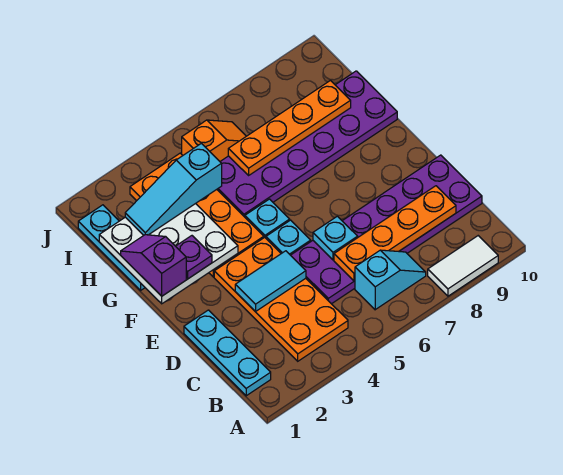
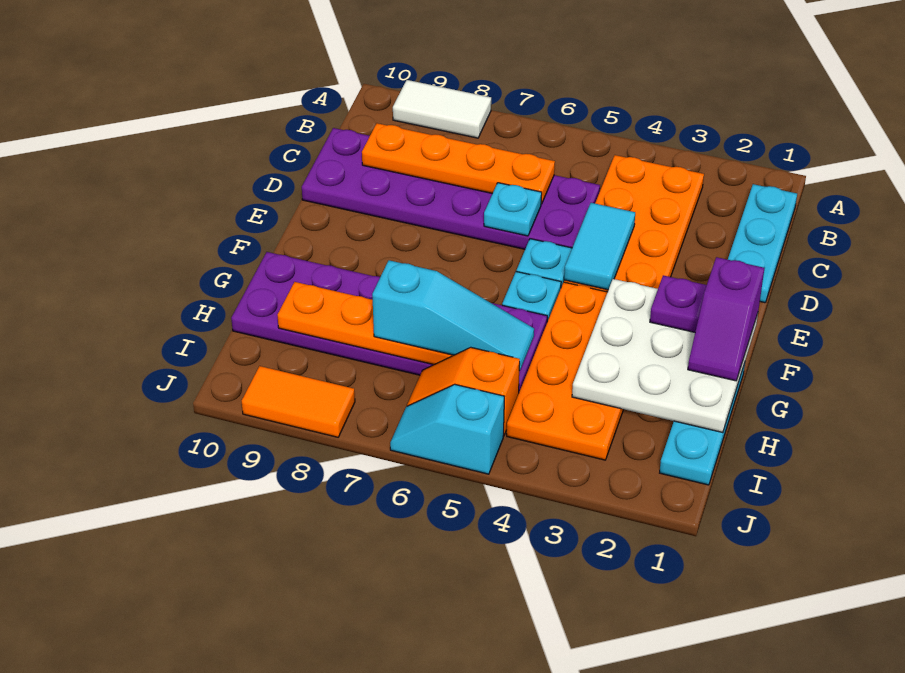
cyan slope B6:B7 level 1 top 6 -> cyan slope J5:J6 level 1 top 5
cyan tile D3:D4 level 2 -> cyan tile D4:E4 level 2
cyan slope H2:H4 level 3 top 4 -> cyan slope H5:H7 level 3 top 7
none -> orange tile J8:J9 level 1

